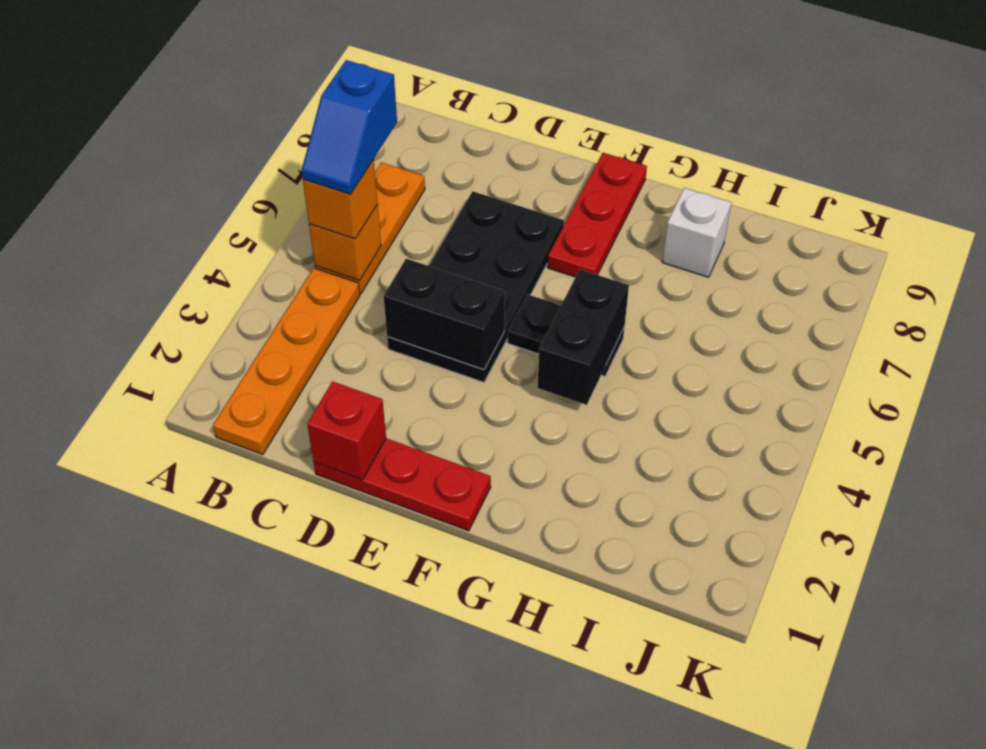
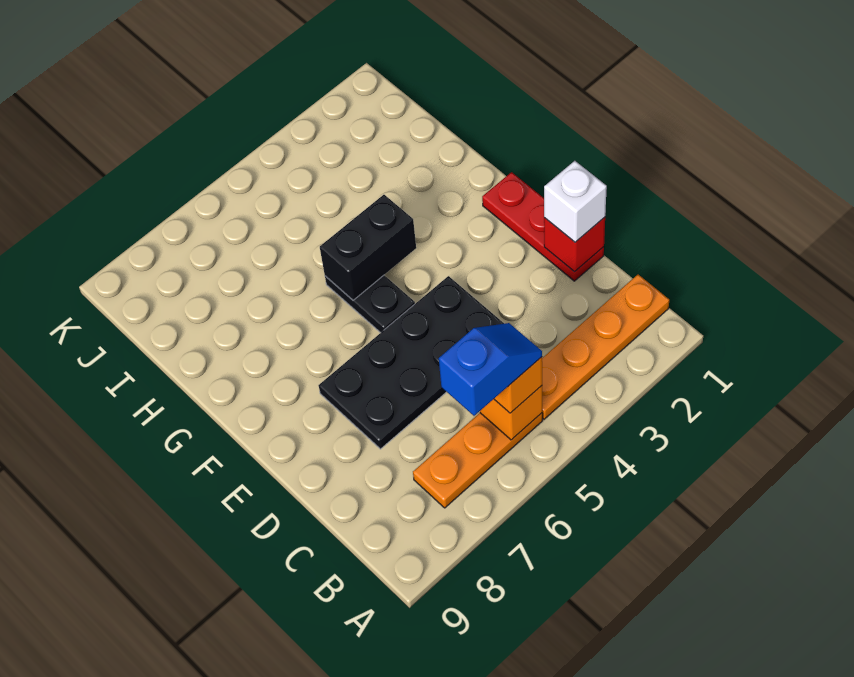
black brick D4:E4 level 2 -> none
red plate F7:F9 level 1 -> none
white brick H8 level 1 -> white brick D1 level 3

